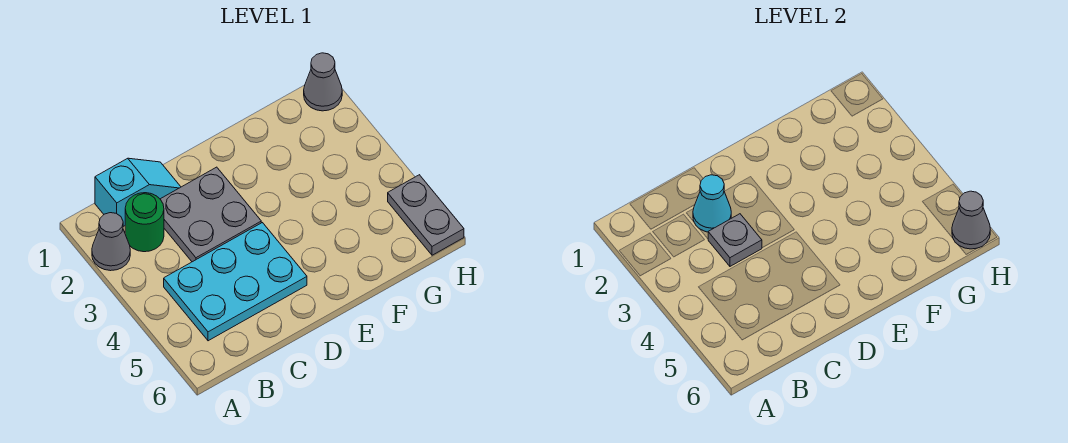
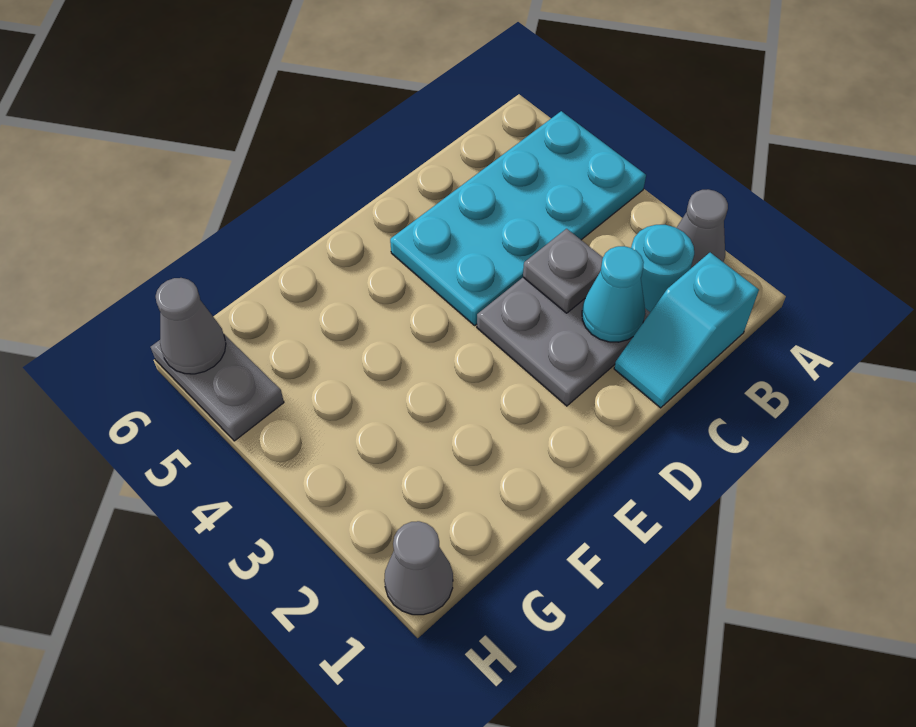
green round brick B2 level 1 -> cyan round brick B2 level 1
cyan plate B4:D5 level 1 -> cyan plate A4:D5 level 1

